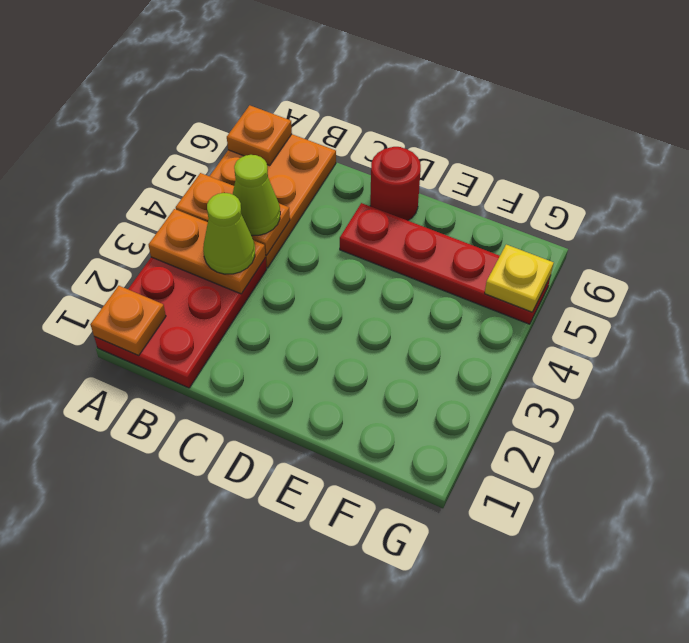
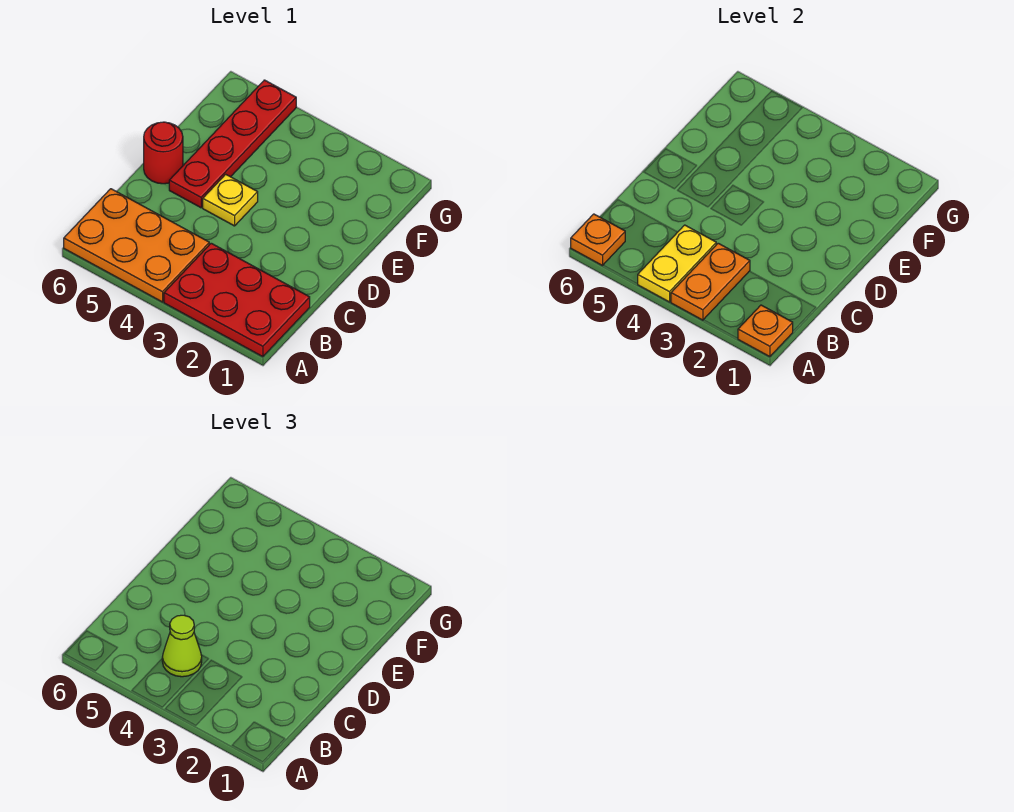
orange plate A4:B4 level 2 -> yellow plate A4:B4 level 2
lime cone B3 level 3 -> none
yellow plate G5 level 2 -> yellow plate D4 level 1

